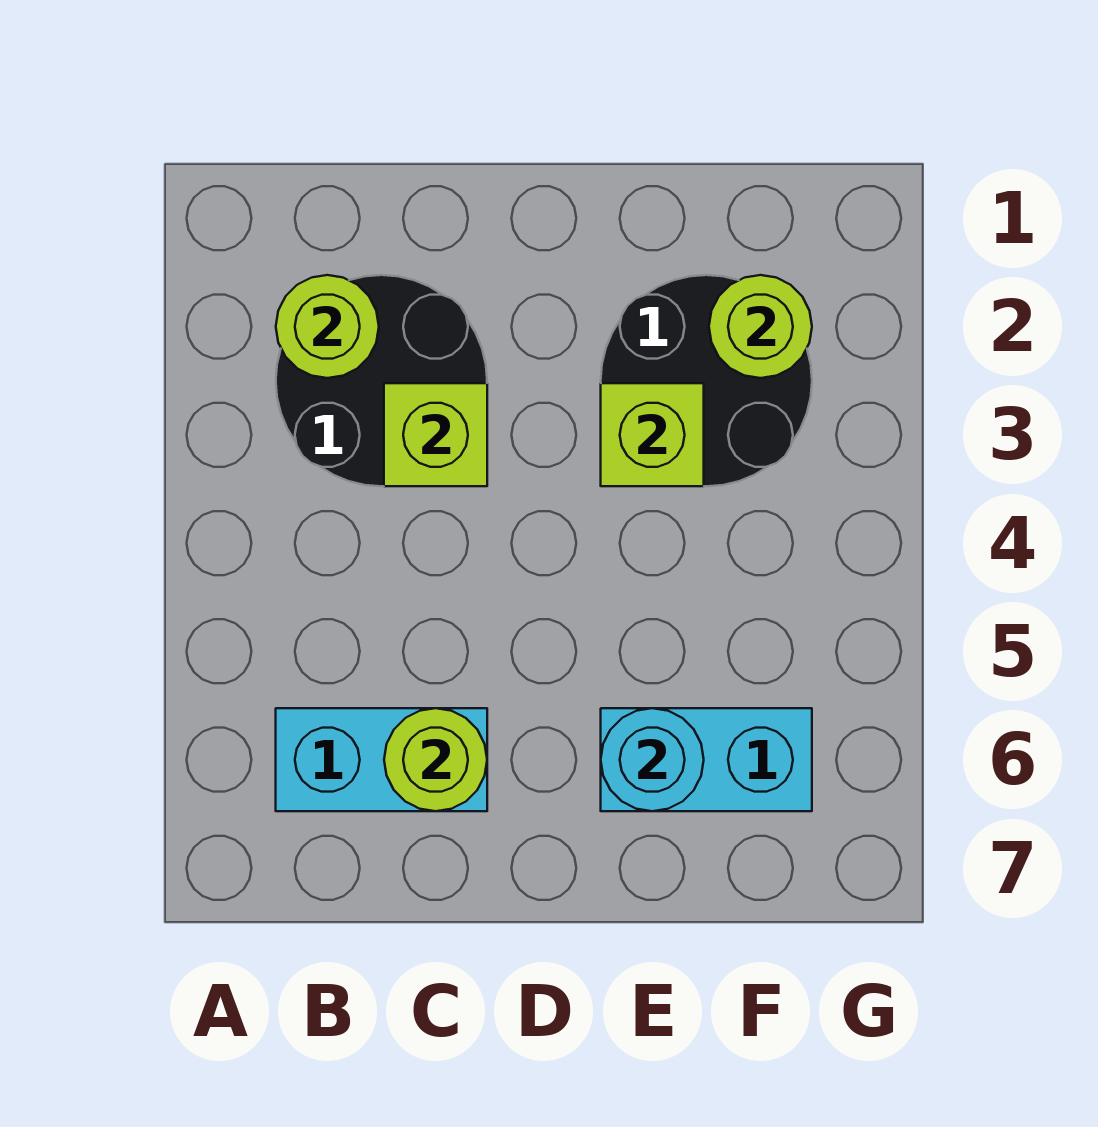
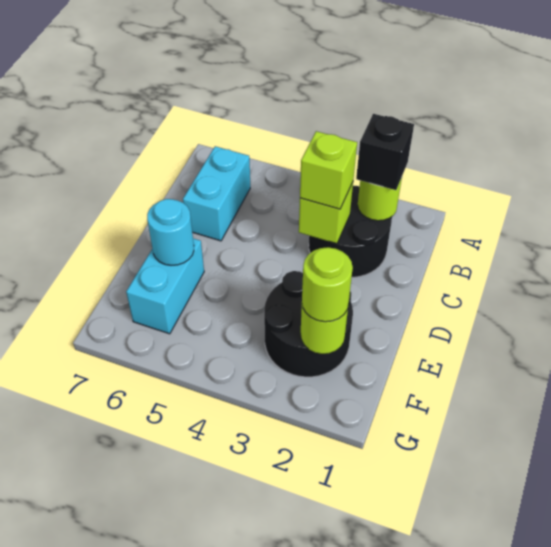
none -> black brick B2 level 3
lime round brick C6 level 2 -> lime round brick F2 level 3
lime brick E3 level 2 -> lime brick C3 level 3

